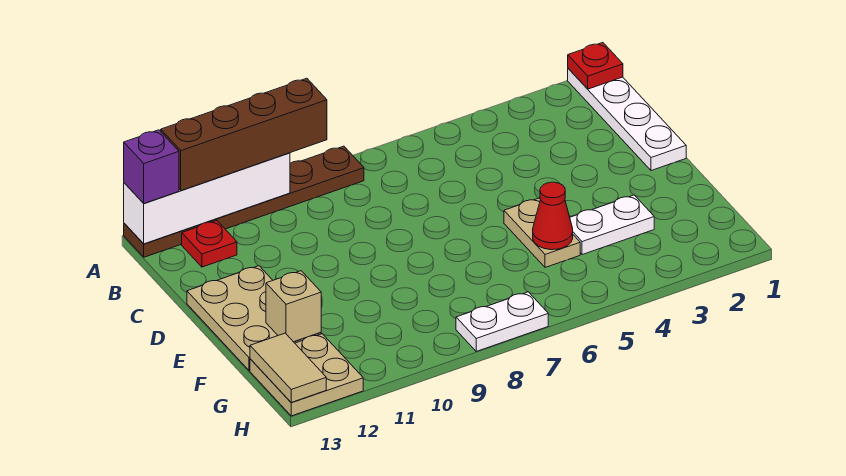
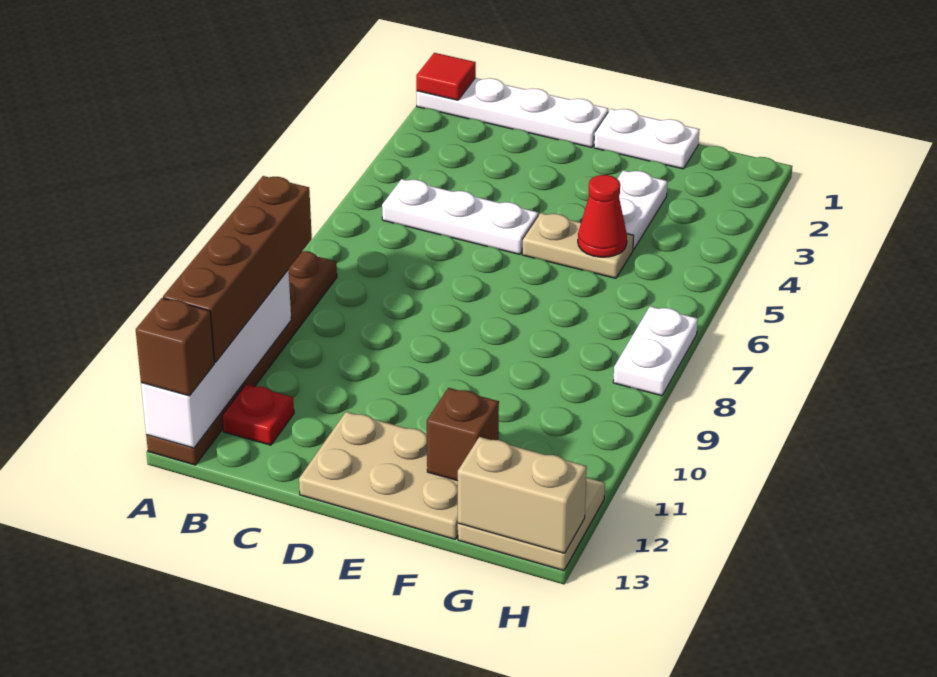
red plate A1 level 2 -> red tile A1 level 2
purple brick A13 level 3 -> brown brick A13 level 3
none -> white plate B5:D5 level 1
none -> white plate E1:F1 level 1
tan brick F12 level 2 -> brown brick F12 level 2
tan tile G13:H13 level 2 -> tan brick G13:H13 level 2

